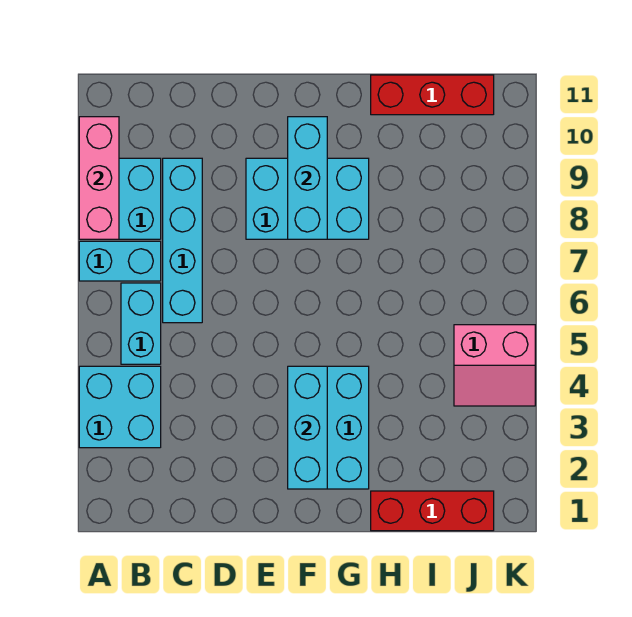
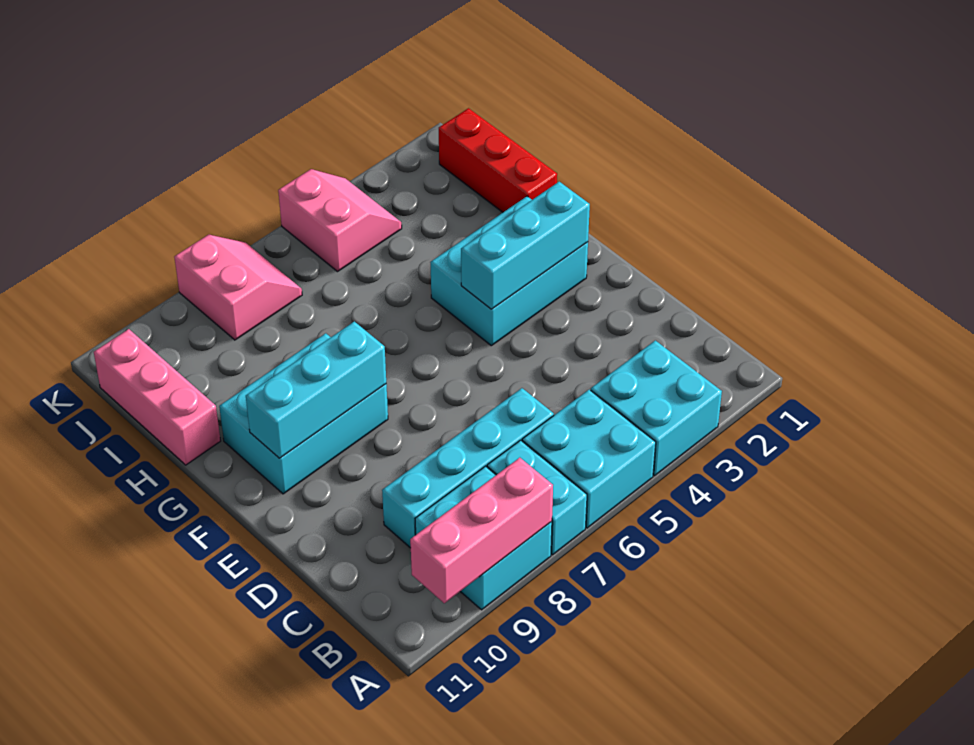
cyan brick B5:B6 level 1 -> cyan brick A5:B6 level 1
cyan brick E8:G9 level 1 -> cyan brick F8:G10 level 1
red brick H11:J11 level 1 -> pink brick H11:J11 level 1
none -> pink slope J7:K8 level 1 top 8

